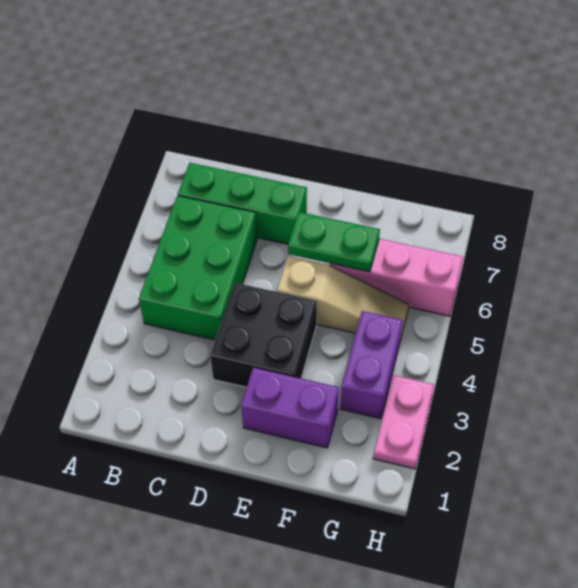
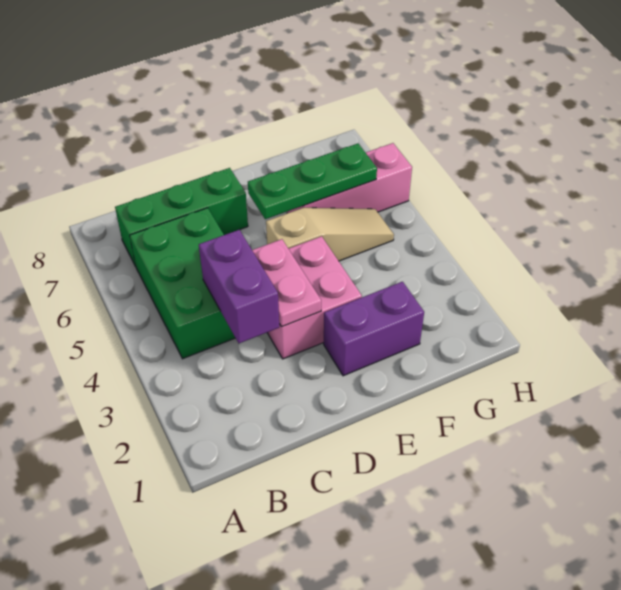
black brick D3:E4 level 1 -> pink brick D3:E4 level 1
green plate E6:F6 level 2 -> green plate E6:G6 level 2
purple brick G3:G4 level 1 -> purple brick C3:C4 level 2
pink plate H2:H3 level 1 -> pink plate D3:D4 level 2

